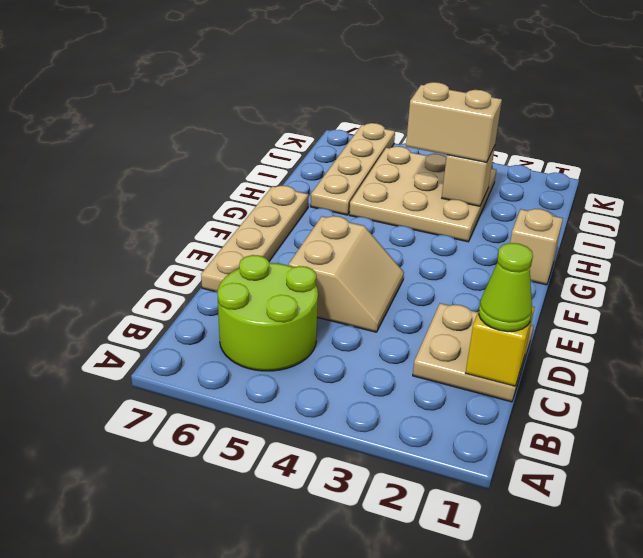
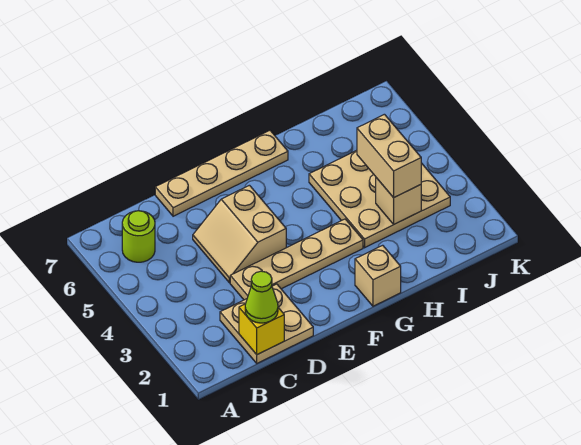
lime round brick B5:C6 level 1 -> lime round brick B6 level 1
tan slope D4:E5 level 1 top 5 -> tan slope D4:E5 level 1 top E
tan plate H6:K6 level 1 -> tan plate D3:G3 level 1

